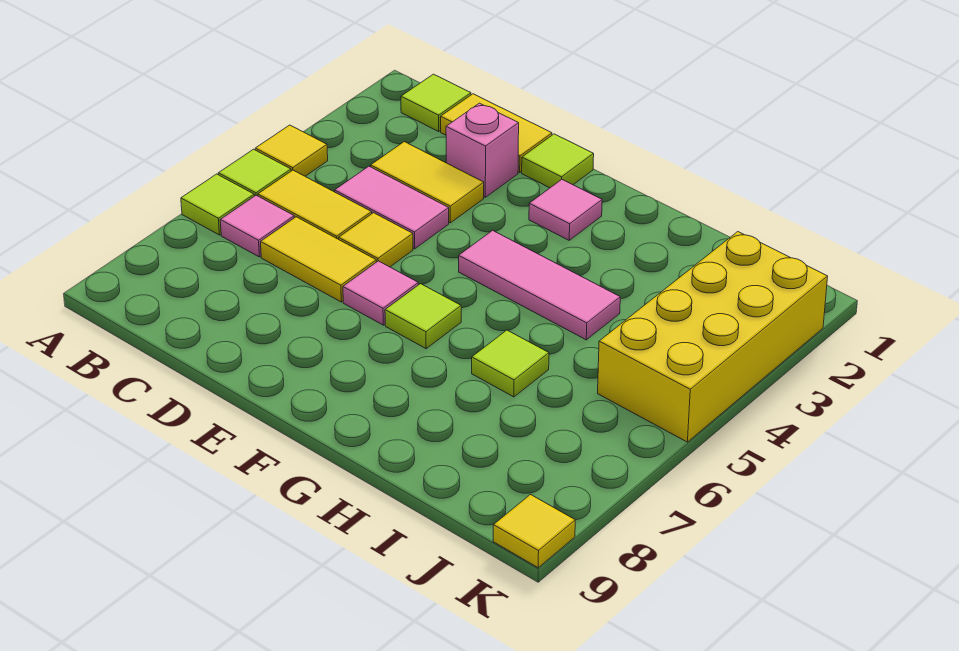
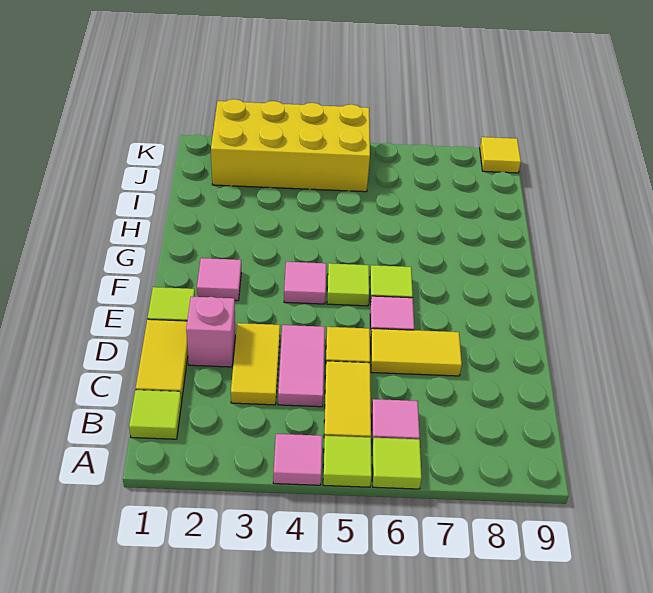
yellow tile A4 level 1 -> pink tile A4 level 1
yellow tile C6:D6 level 1 -> yellow tile D6:D7 level 1
pink tile F4:H4 level 1 -> pink tile F4 level 1
lime tile H6 level 1 -> lime tile F5 level 1

